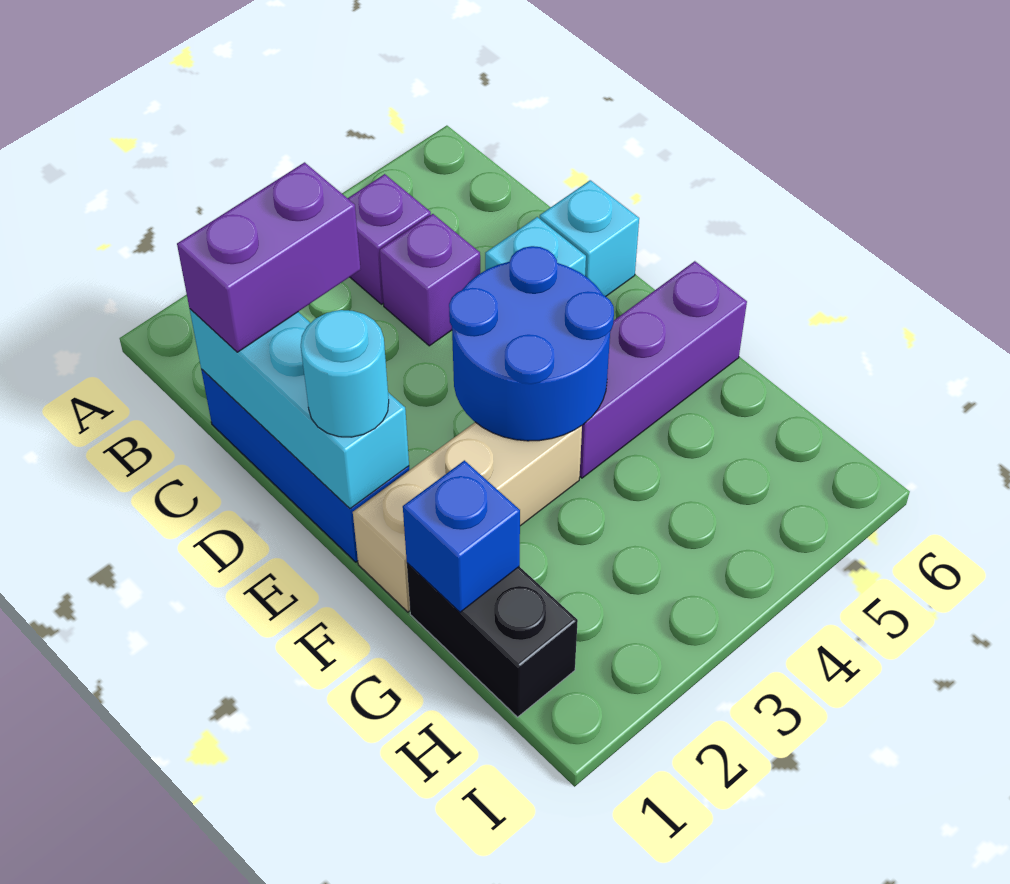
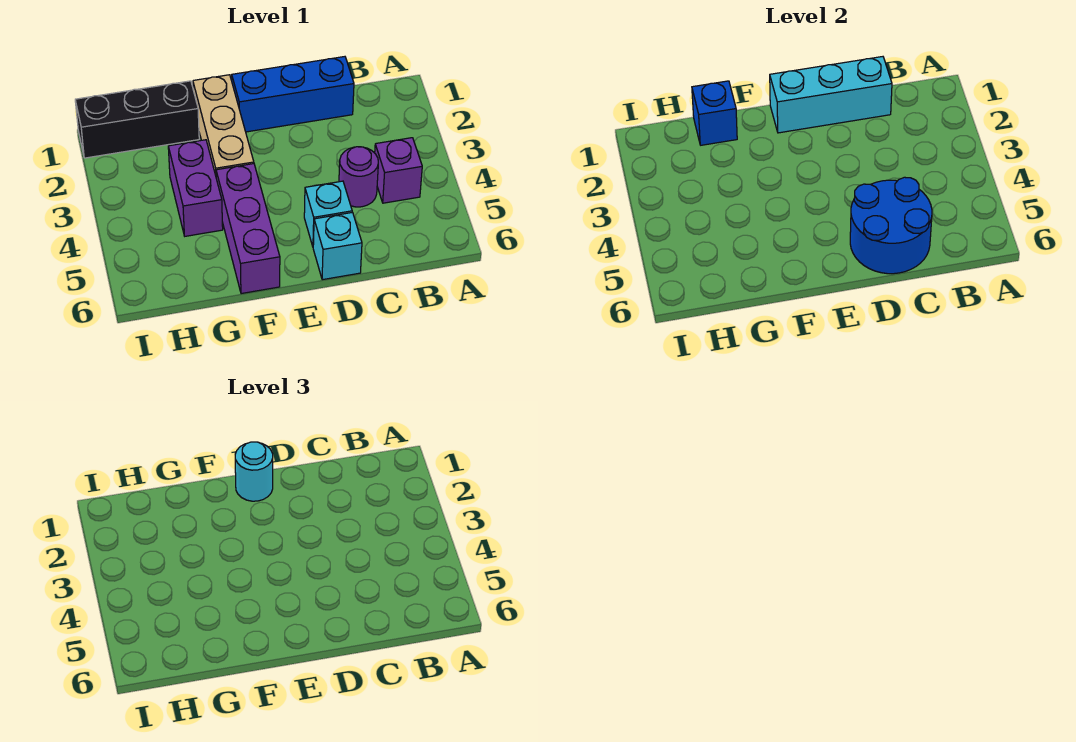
purple brick C1:C2 level 3 -> purple brick G3:G4 level 1
purple brick C4 level 1 -> purple round brick C4 level 1
blue round brick E3:F4 level 2 -> blue round brick C5:D6 level 2
black brick G1:H1 level 1 -> black brick G1:I1 level 1

